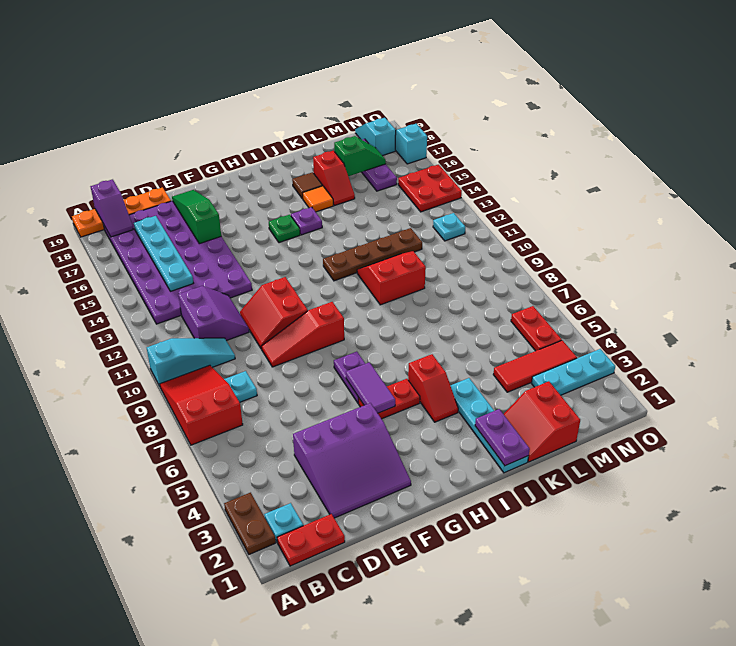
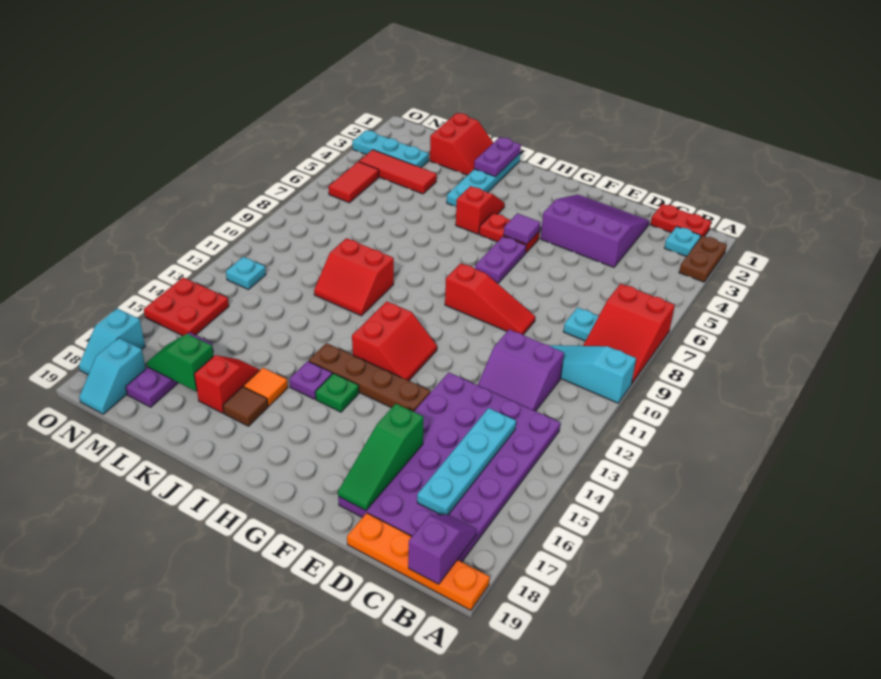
purple slope C11:D12 level 1 top C -> purple slope C11:D12 level 1 top 11
red slope E10:F11 level 1 top F -> red slope G12:H13 level 1 top H
purple tile G5:G6 level 2 -> purple tile G5 level 2
brown plate I12:L12 level 1 -> brown plate F14:I14 level 1
red plate N5:N6 level 1 -> red tile N5:N6 level 1

